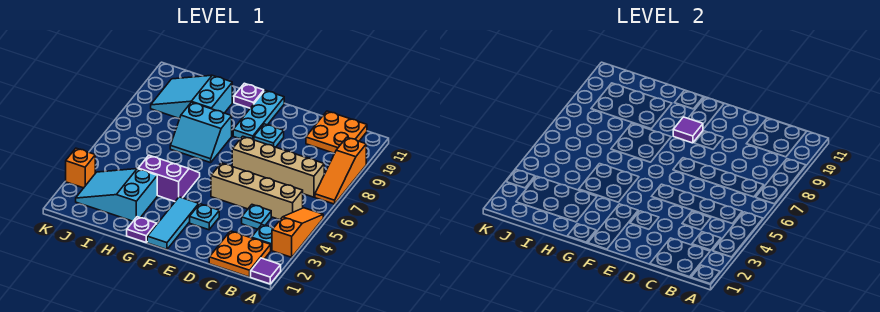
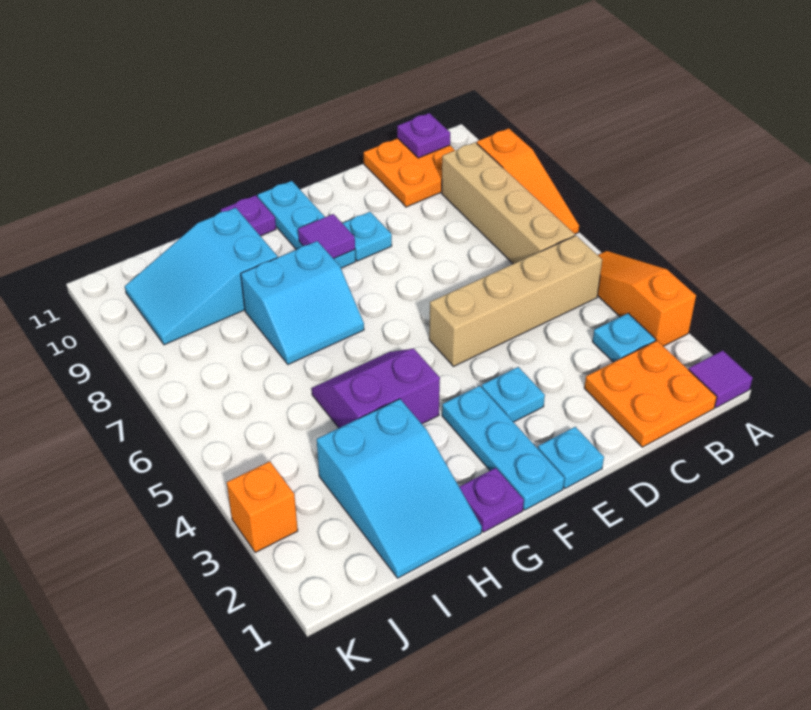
tan brick B7:E7 level 1 -> tan brick B6:B9 level 1
none -> purple plate B11 level 2
cyan plate C4 level 1 -> cyan plate E1 level 1
cyan tile F1:F3 level 1 -> cyan plate F1:F3 level 1
cyan slope H2:J3 level 1 top H -> cyan slope H1:I3 level 1 top 3

